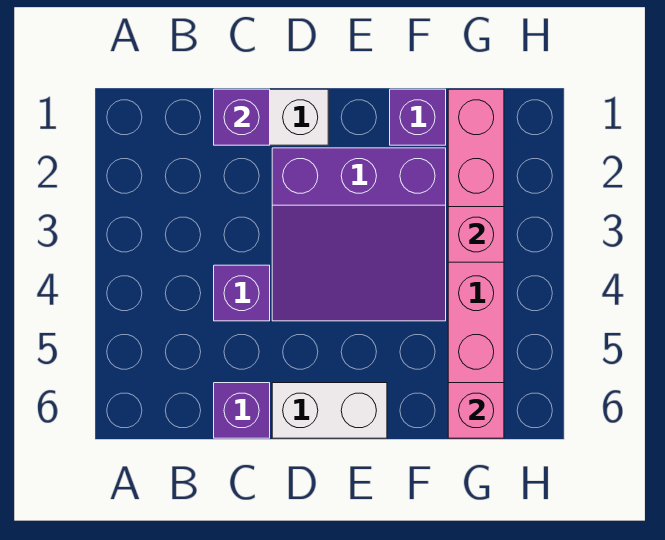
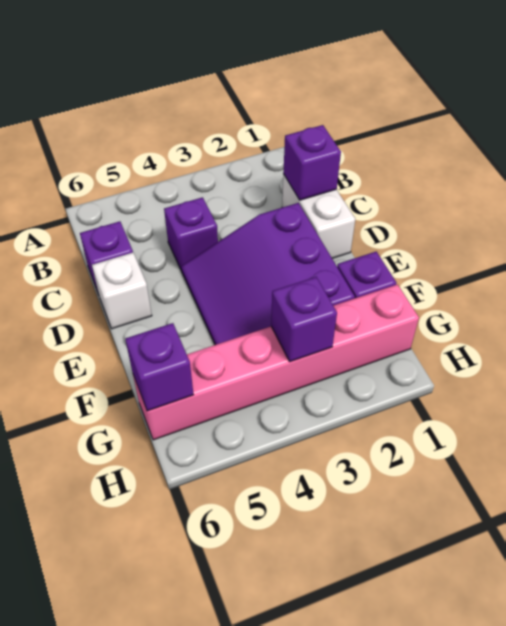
white brick D6:E6 level 1 -> white brick D6 level 1
pink brick G3 level 2 -> purple brick G3 level 2
pink brick G6 level 2 -> purple brick G6 level 2

